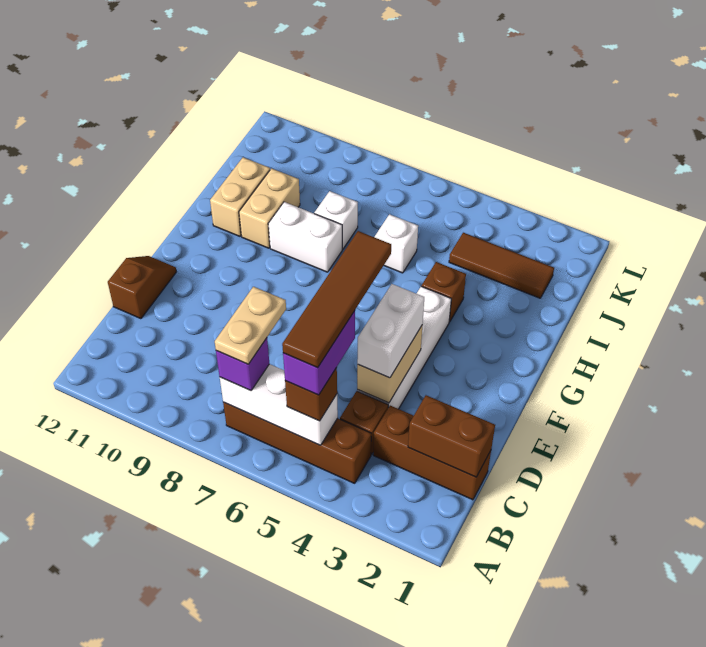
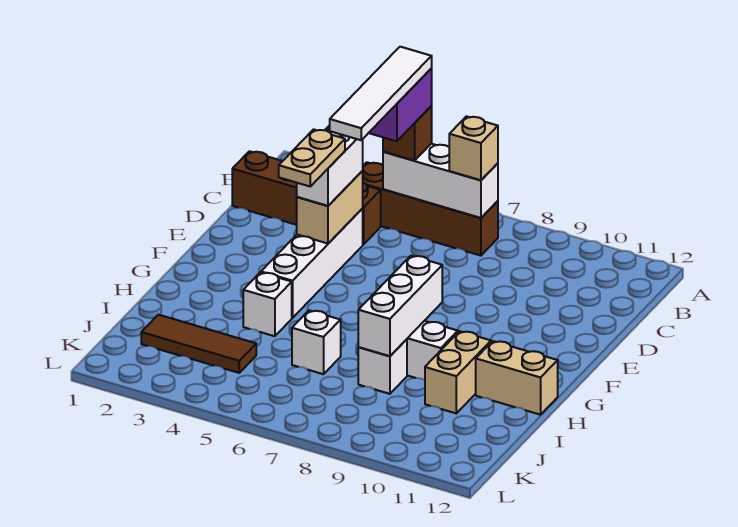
brown tile B5:E5 level 5 -> white tile B5:E5 level 5
purple brick B7 level 3 -> tan brick B7 level 3
tan plate B7:C7 level 4 -> tan plate E4:F4 level 4
brown brick C1:C2 level 2 -> none
brown slope D12:E12 level 1 top D -> none
none -> white brick G8:I8 level 2
brown brick H4 level 1 -> white brick H4 level 1
tan brick H11:I11 level 1 -> tan brick H11:H12 level 1

